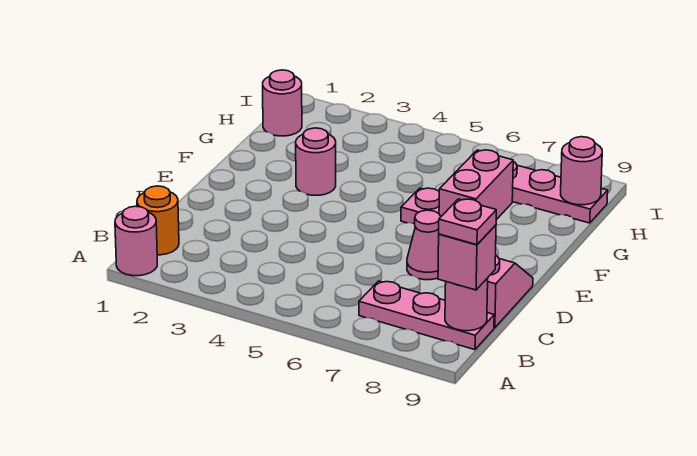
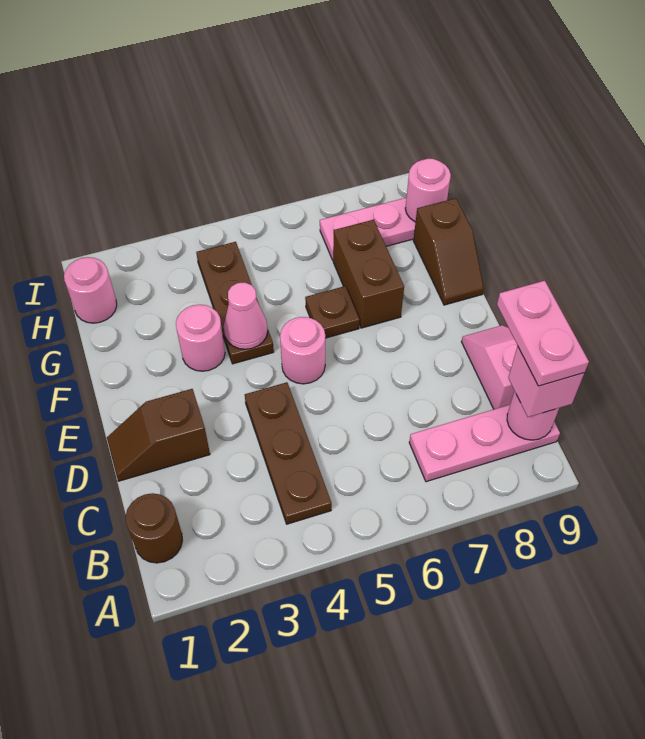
pink round brick A1 level 1 -> pink round brick E5 level 1
orange round brick B1 level 1 -> brown round brick B1 level 1
none -> brown plate B4:D4 level 1
pink plate B9 level 4 -> pink plate B9:C9 level 4
none -> brown slope D1:D2 level 1 top 2
pink cone D7 level 1 -> pink cone F4 level 2
none -> brown plate F4:H4 level 1
pink plate F6 level 1 -> brown plate F6 level 1
pink brick F7:G7 level 1 -> brown brick F7:G7 level 1
none -> brown slope F9:G9 level 1 top G

